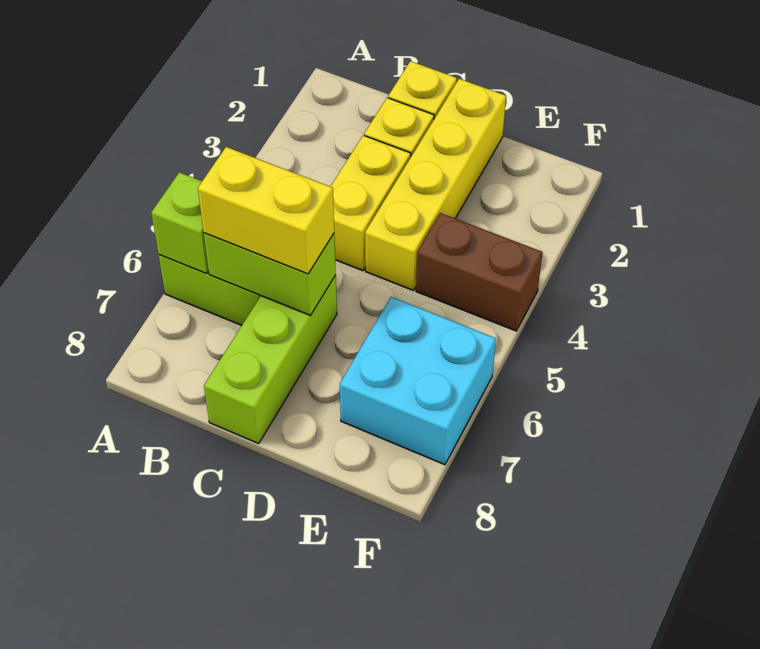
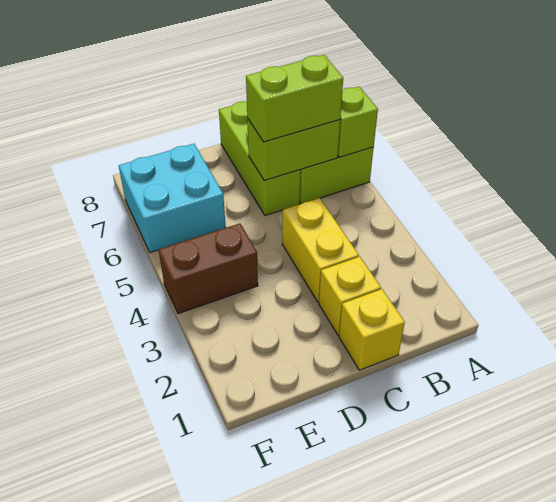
yellow brick B6:C6 level 3 -> lime brick B6:C6 level 3
yellow brick D1:D4 level 1 -> none

